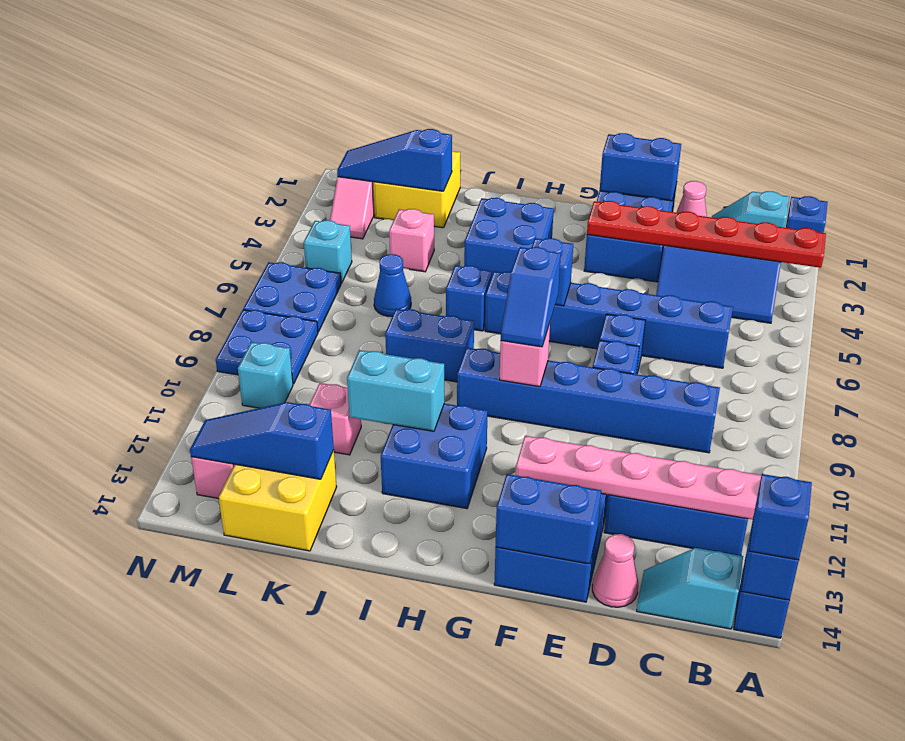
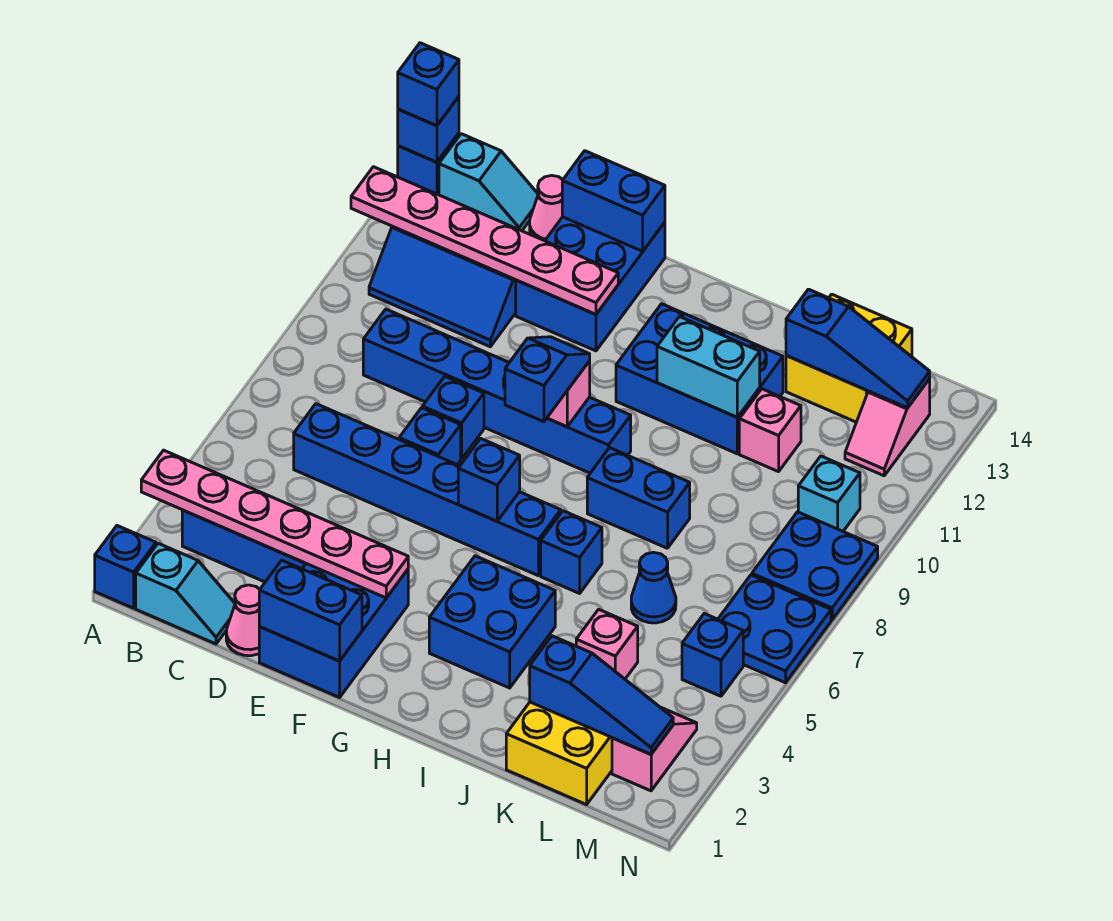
red plate A3:F3 level 2 -> pink plate A3:F3 level 2
blue brick H11:I12 level 1 -> blue brick H11:J12 level 1
cyan brick M5 level 1 -> blue brick M5 level 1

